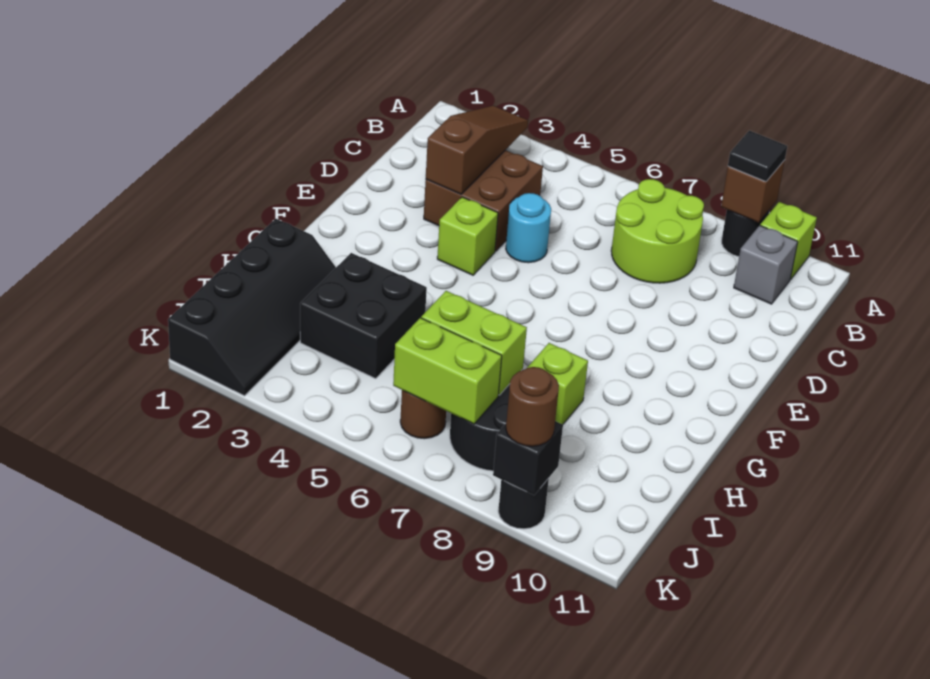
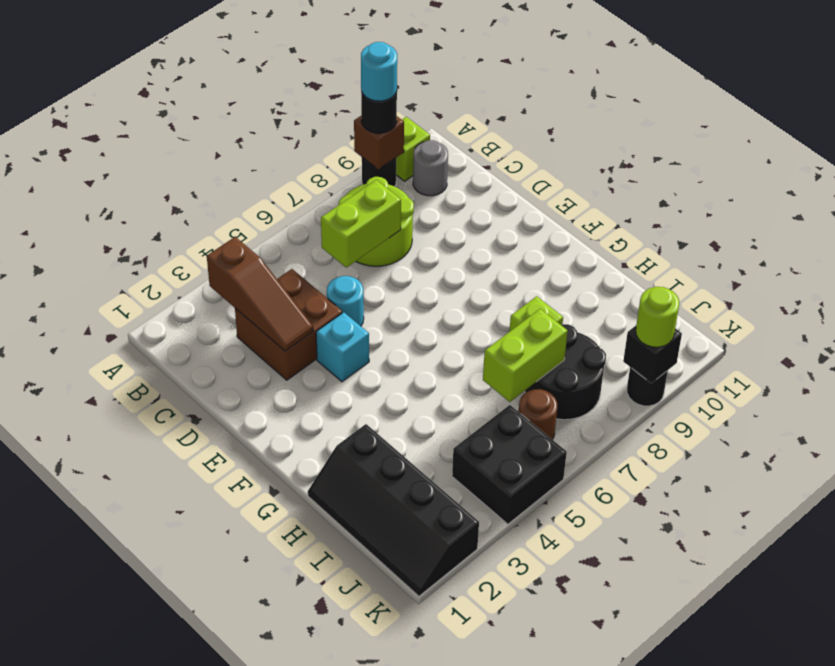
black tile A9 level 3 -> black round brick A9 level 3
none -> cyan round brick A9 level 4
brown slope B3:D3 level 2 top D -> brown slope B3:D3 level 2 top B
grey brick B10 level 1 -> grey round brick B10 level 1
lime brick E4 level 1 -> cyan brick E4 level 1
black slope H1:K2 level 1 top 1 -> black slope H1:K2 level 1 top 2
black brick H3:I4 level 1 -> black brick J4:K5 level 1
lime brick J6:J7 level 2 -> lime brick C6:C7 level 2
brown round brick K9 level 3 -> lime round brick K9 level 3

